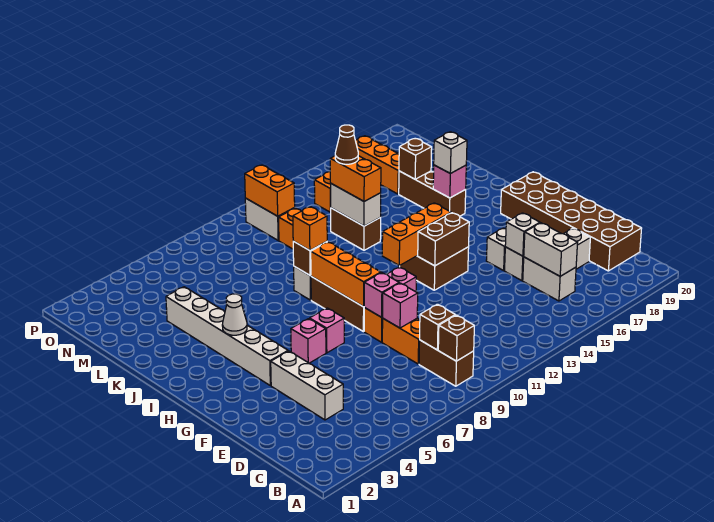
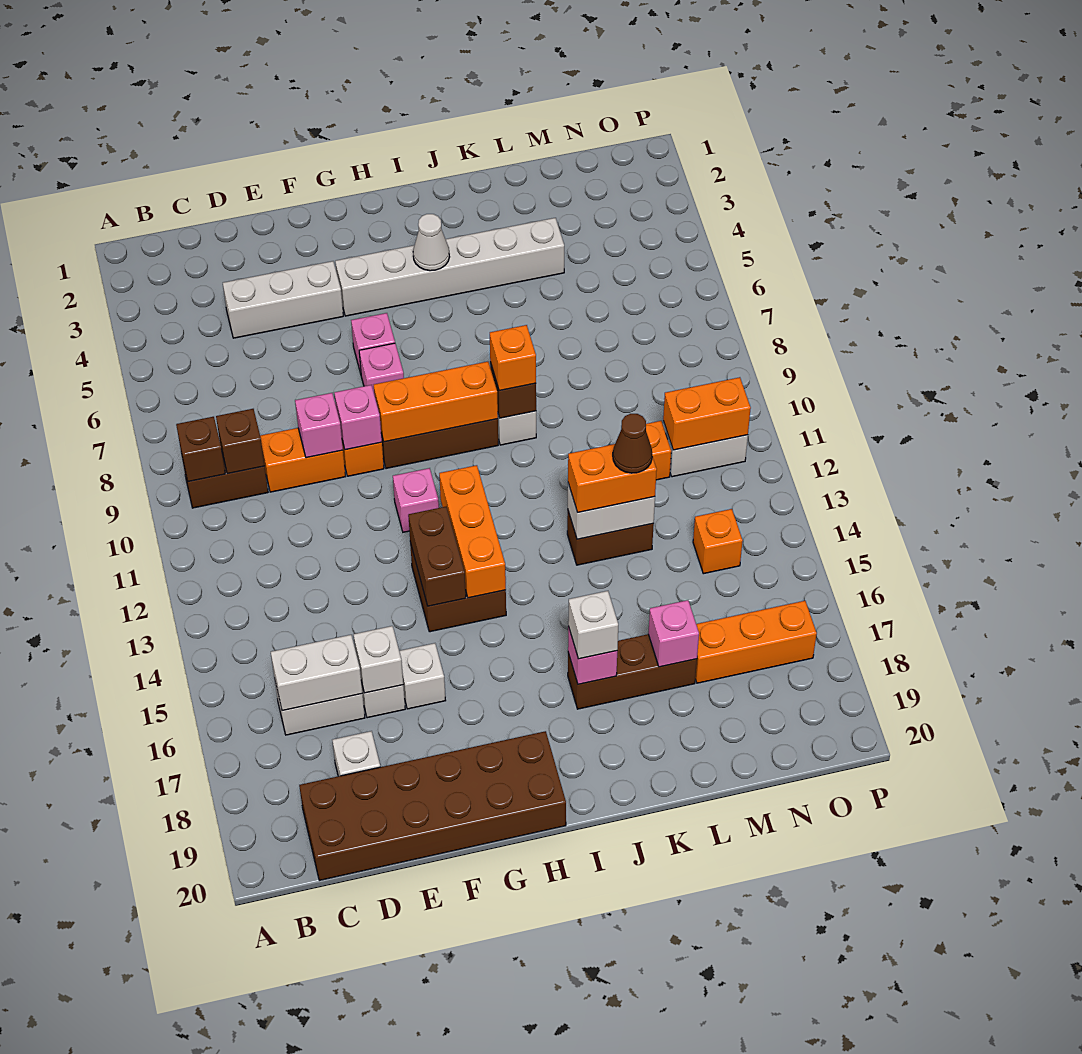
brown brick L17 level 2 -> pink brick L17 level 2

